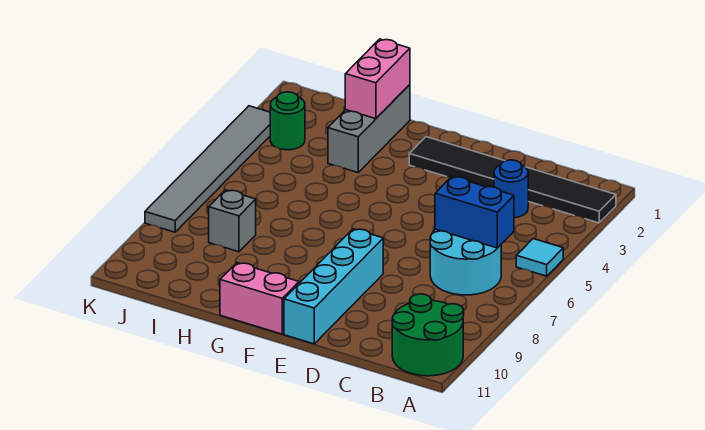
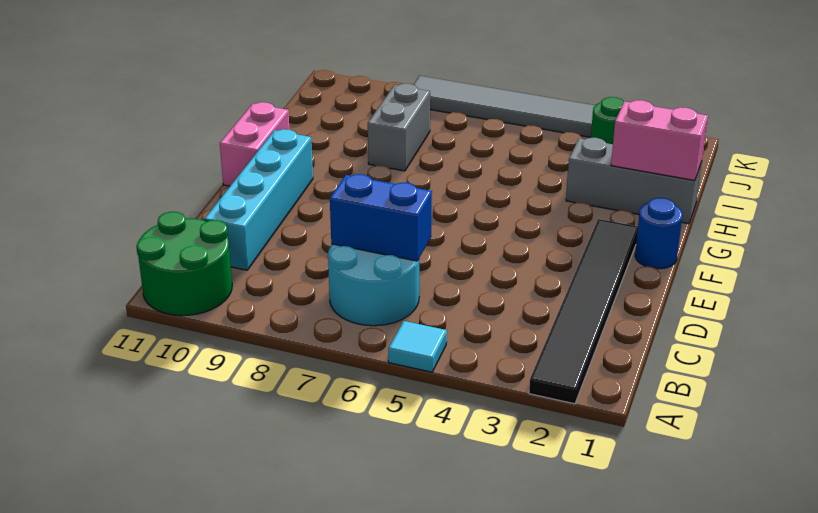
blue brick B6:C6 level 2 -> blue brick C6:C7 level 2
blue round brick C3 level 1 -> blue round brick F1 level 1
cyan brick E8:E11 level 1 -> cyan brick C10:F10 level 1
grey brick I8 level 1 -> grey brick H8:I8 level 1

